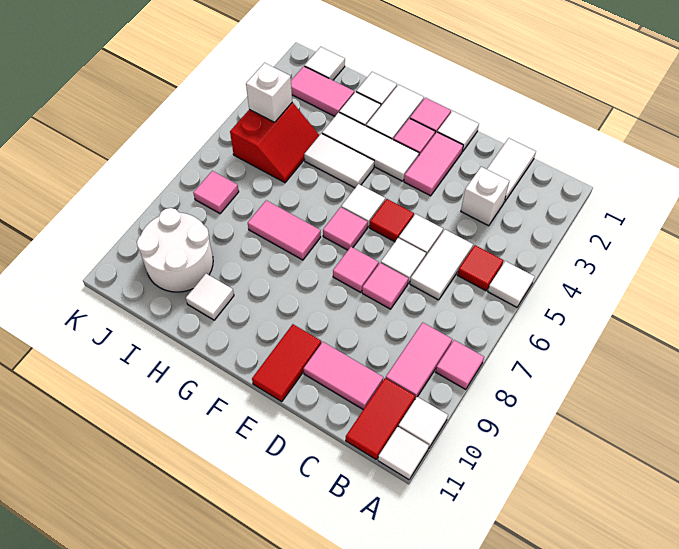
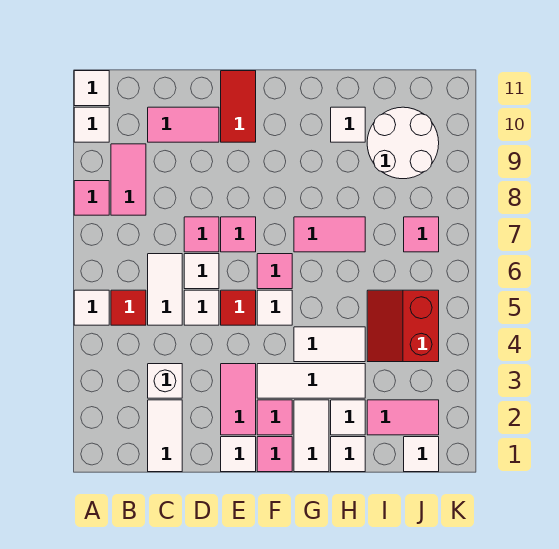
red tile B10:B11 level 1 -> none
white brick J4 level 2 -> none

